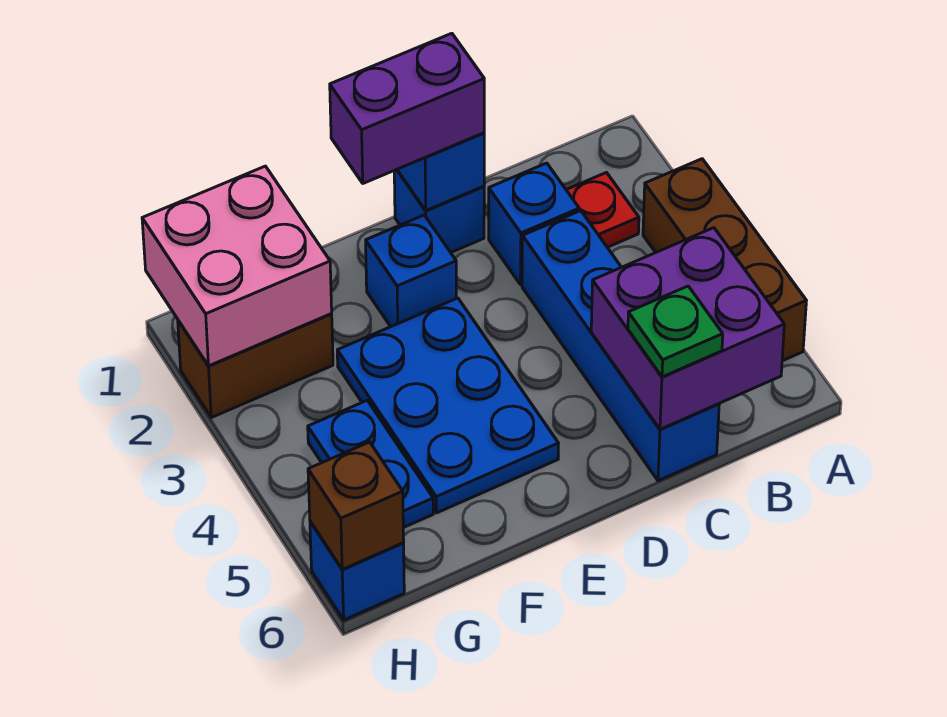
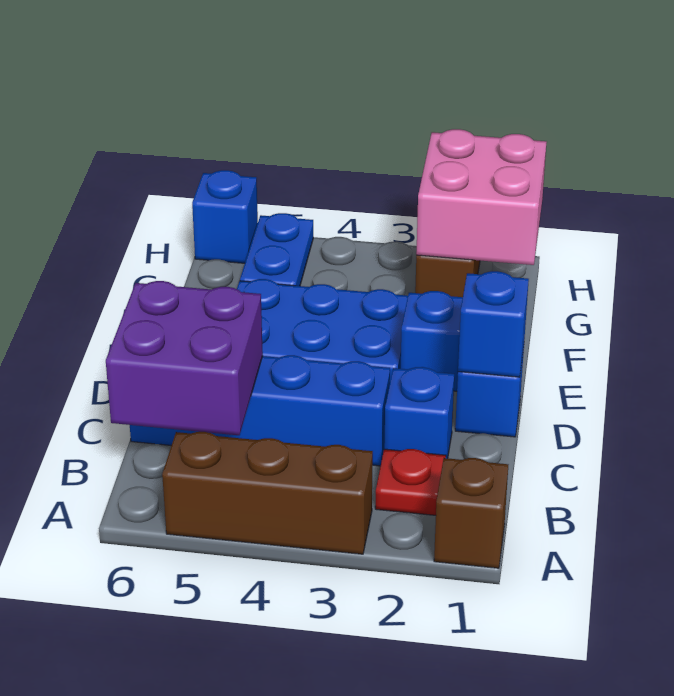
green plate C6 level 3 -> none
purple brick D1:E1 level 3 -> none
blue plate G4:G5 level 1 -> blue plate G5:H5 level 1
brown brick H6 level 2 -> brown brick A1 level 1

